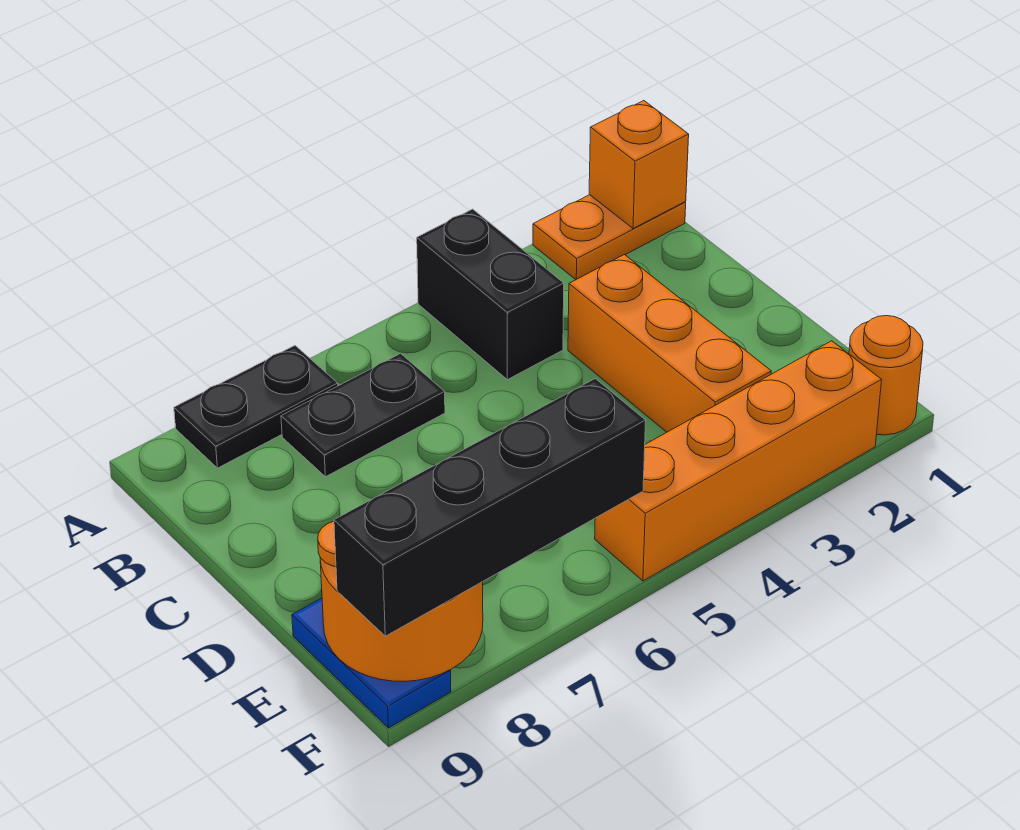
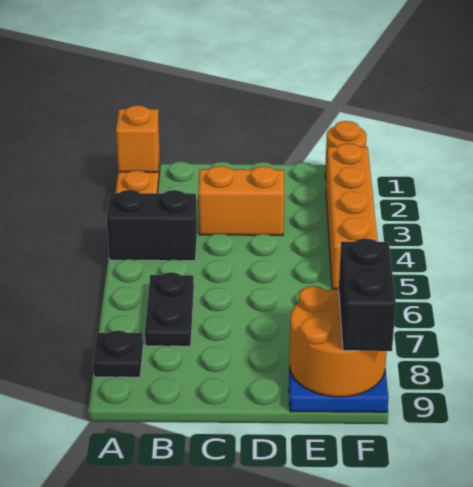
black plate A7:A8 level 1 -> black plate A8 level 1
orange brick C3:E3 level 1 -> orange brick C3:D3 level 1
black brick F6:F9 level 3 -> black brick F8:F9 level 3

